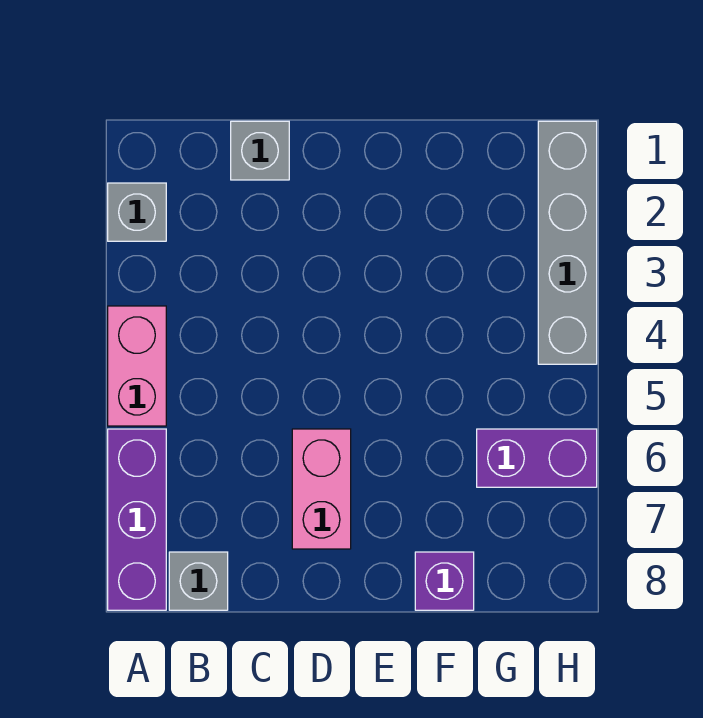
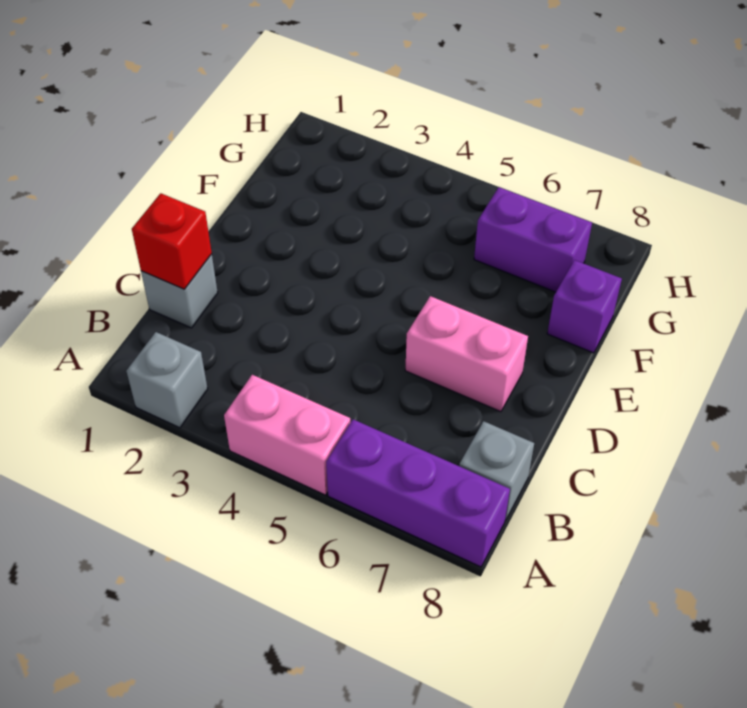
none -> red brick C1 level 2
purple brick G6:H6 level 1 -> purple brick G6:G7 level 1
grey brick H1:H4 level 1 -> none

